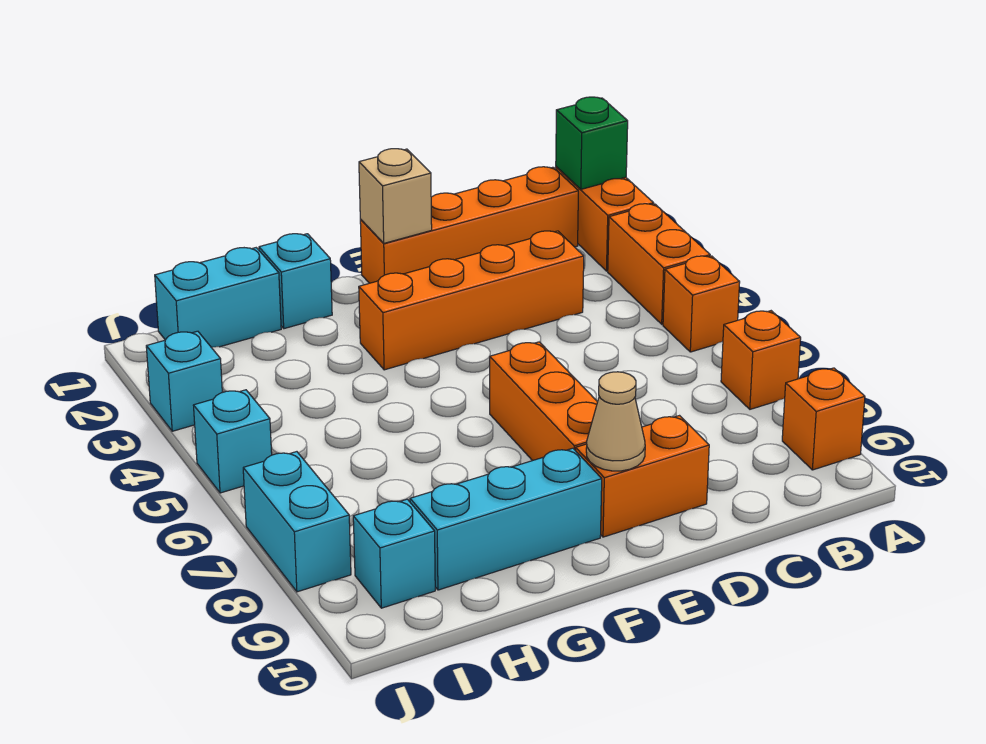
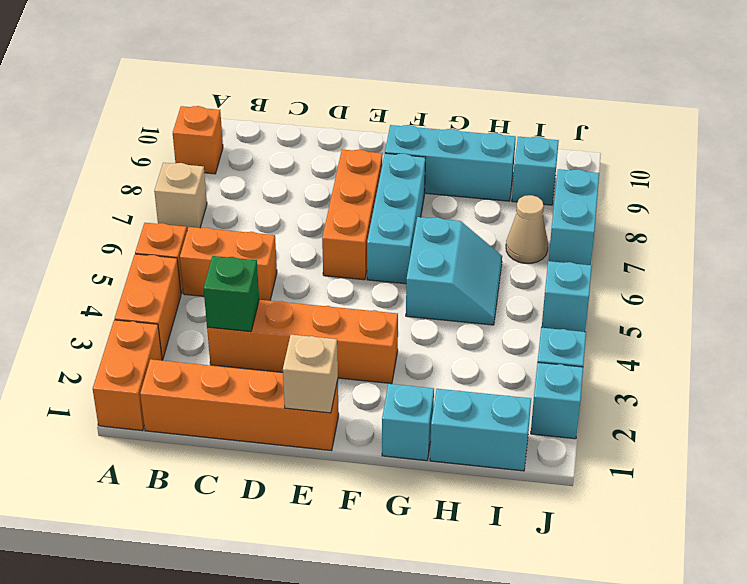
green brick A1 level 2 -> green brick C3 level 2
orange brick A7 level 1 -> tan brick A7 level 1
orange brick D9:E9 level 1 -> orange brick B5:C5 level 1
tan cone E9 level 2 -> tan cone I7 level 1
none -> cyan brick F6:F8 level 1
none -> cyan slope G5:H6 level 1 top G
none -> cyan brick J2 level 1

